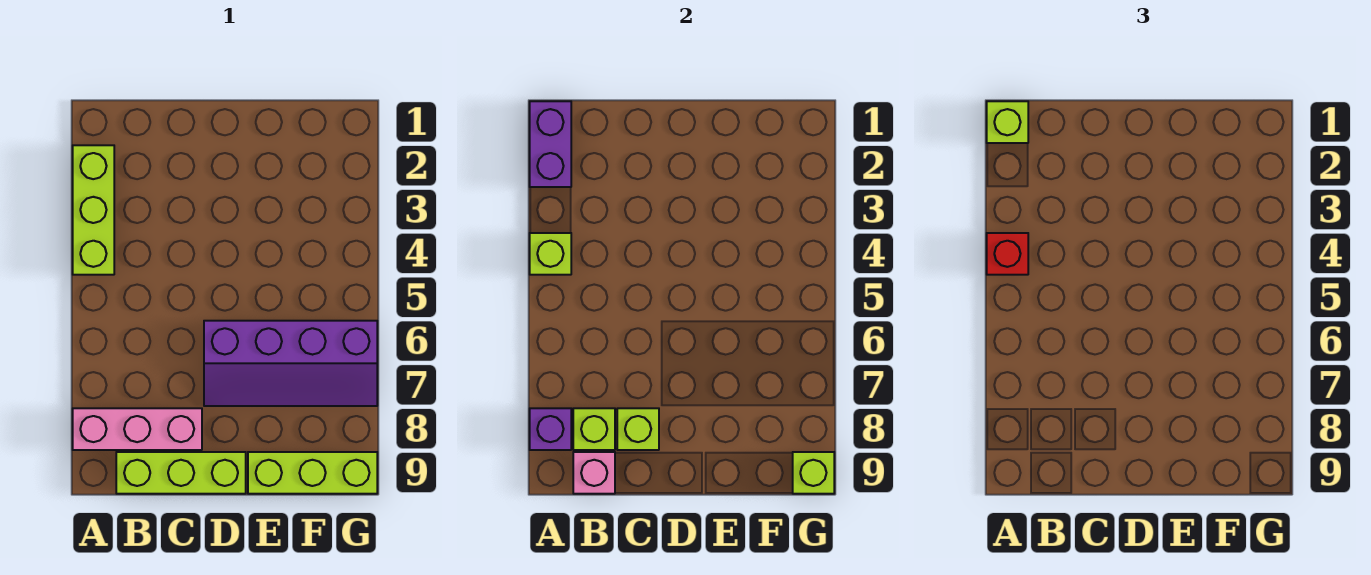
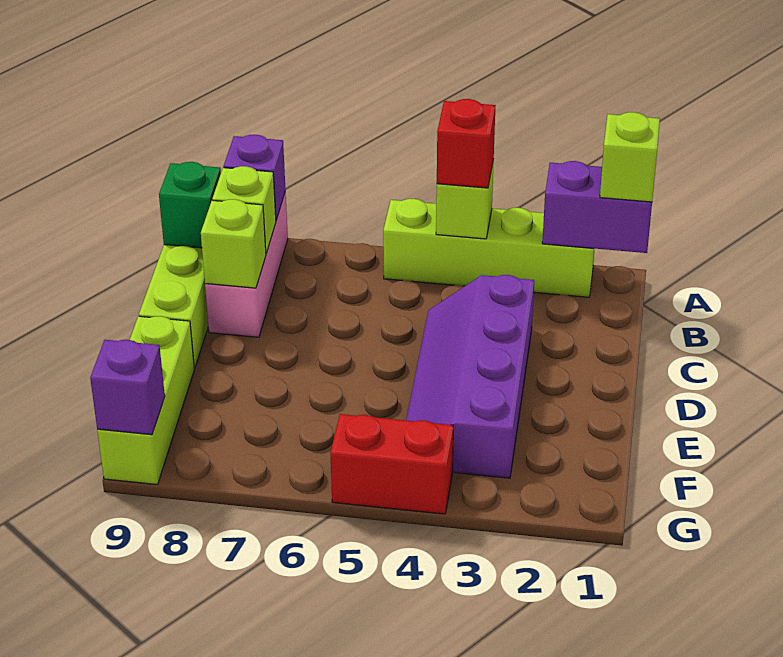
lime brick A2:A4 level 1 -> lime brick A2:A5 level 1
pink brick B9 level 2 -> green brick B9 level 2
purple slope D6:G7 level 1 top 6 -> purple slope C3:F4 level 1 top 3
none -> red brick G4:G5 level 1
lime brick G9 level 2 -> purple brick G9 level 2

